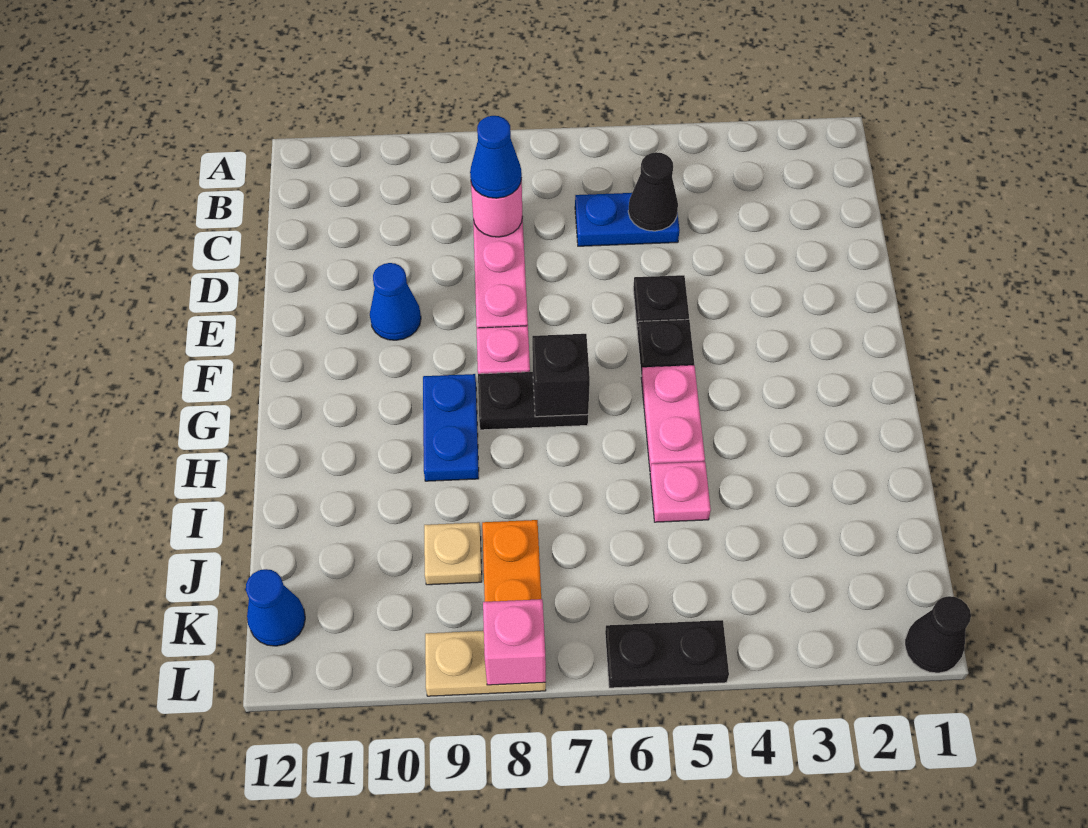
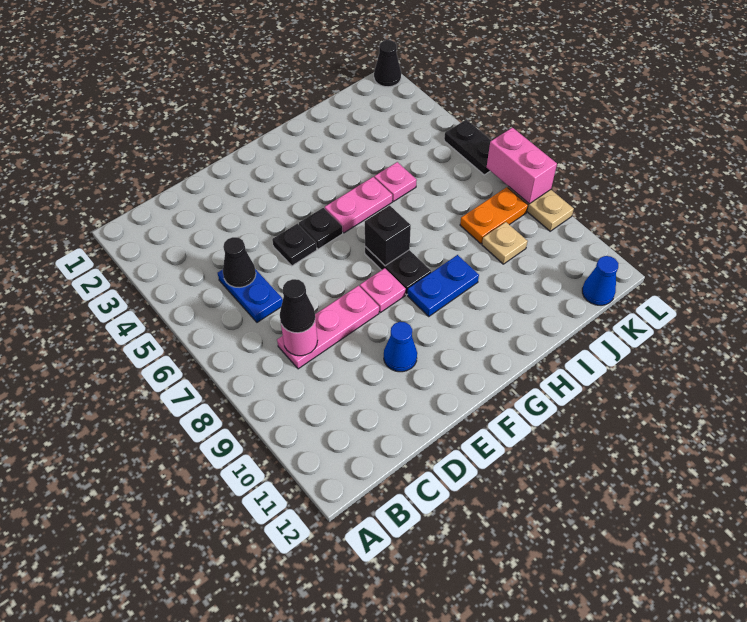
blue cone C8 level 3 -> black cone C8 level 3
pink brick L8 level 2 -> pink brick L7:L8 level 2

